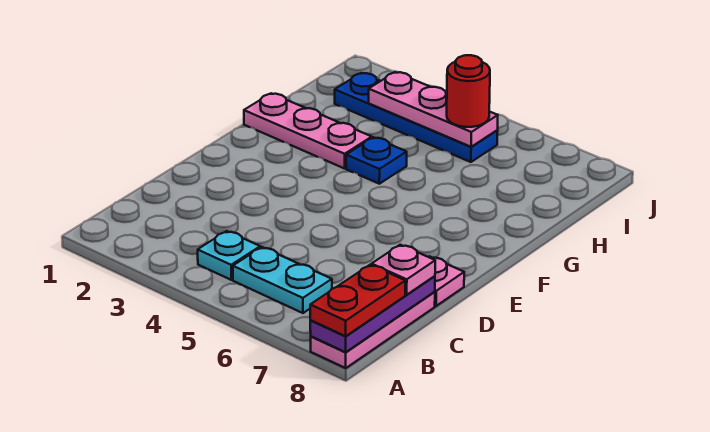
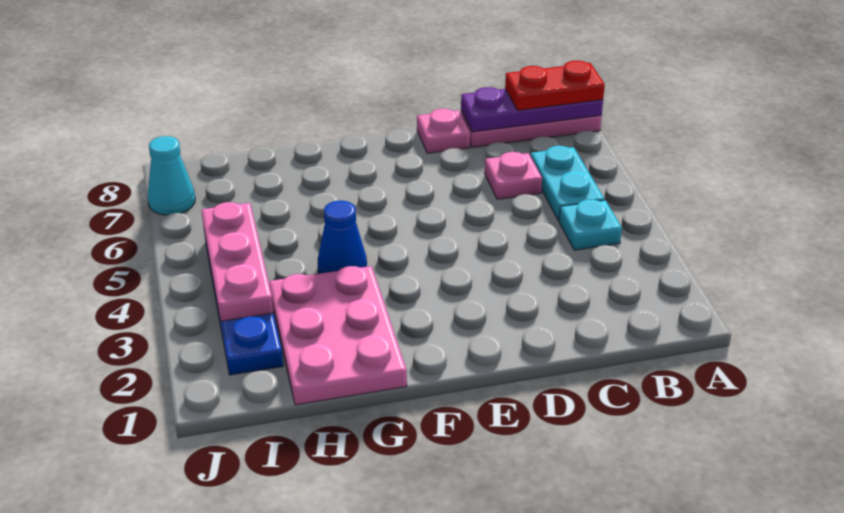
pink plate C8 level 3 -> pink plate C6 level 1
pink plate G1:G3 level 1 -> pink plate G1:H3 level 1
blue plate G4 level 1 -> blue cone G4 level 1
red round brick I5 level 3 -> none
none -> cyan cone J7 level 1

